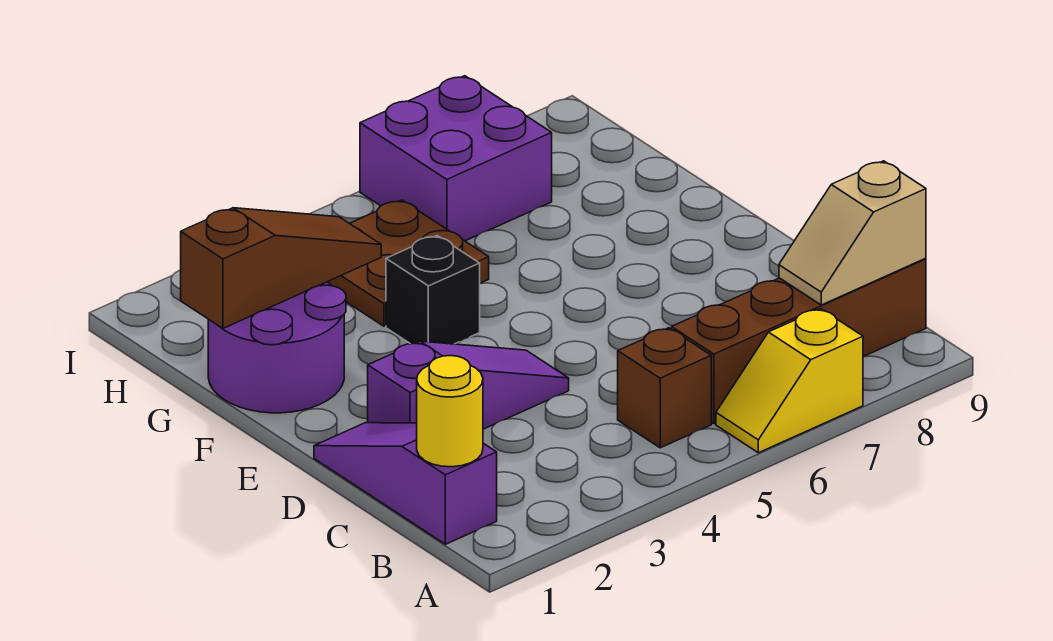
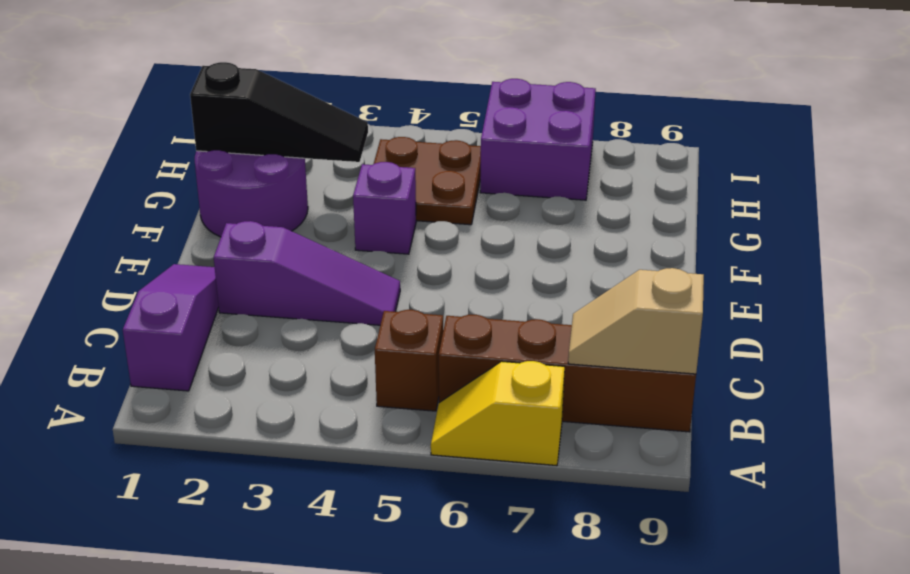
yellow round brick B1 level 2 -> none
black brick F4 level 1 -> purple brick F4 level 1
brown slope G1:G3 level 2 top 1 -> black slope G1:G3 level 2 top 1

